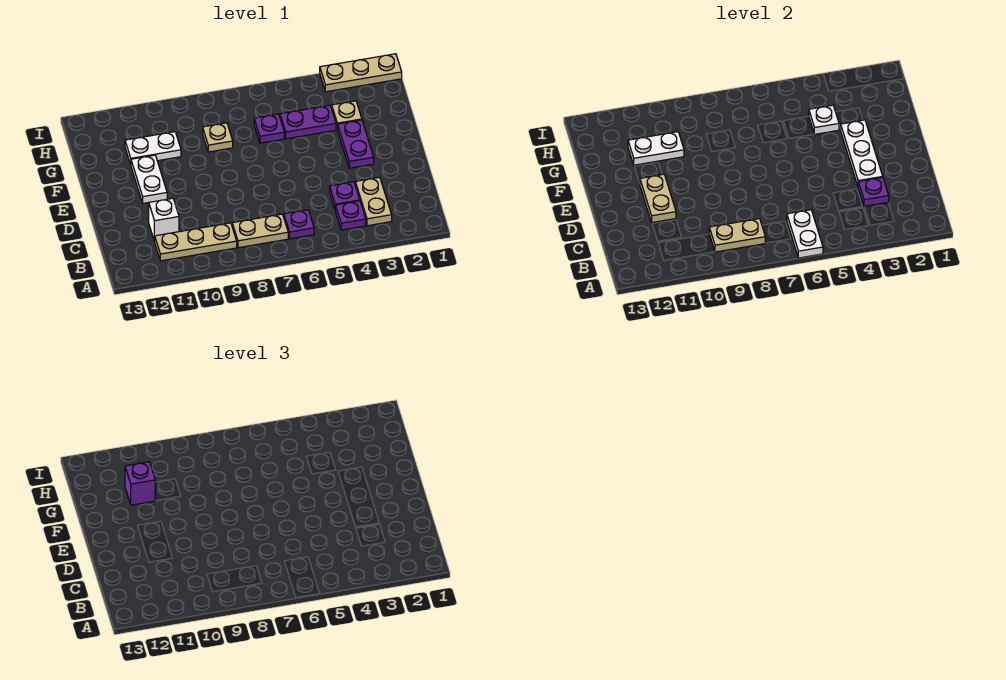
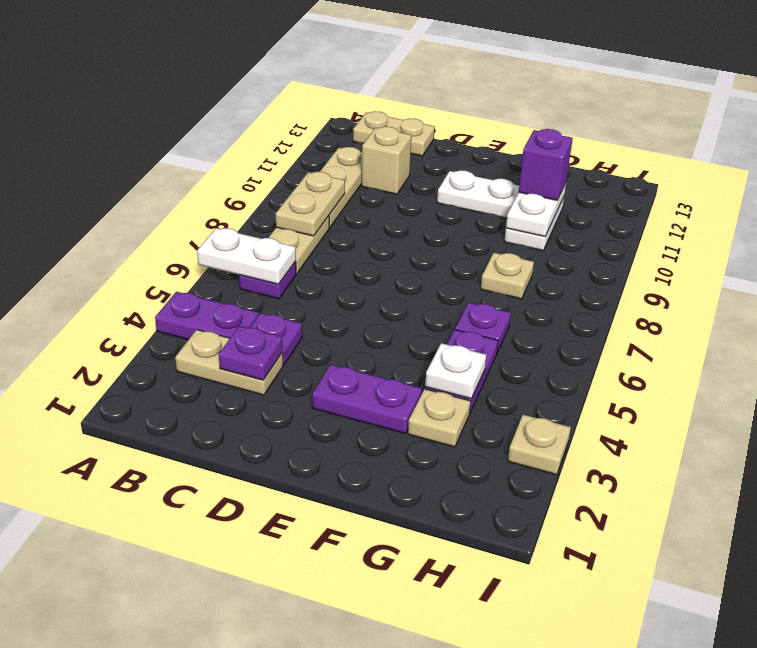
purple plate B4 level 1 -> purple plate A4:B4 level 1
white brick C11 level 1 -> tan brick C11 level 1
white plate D3:F3 level 2 -> none
tan plate D11:E11 level 2 -> tan plate B13:C13 level 1
tan plate I1:I3 level 1 -> tan plate I3 level 1

